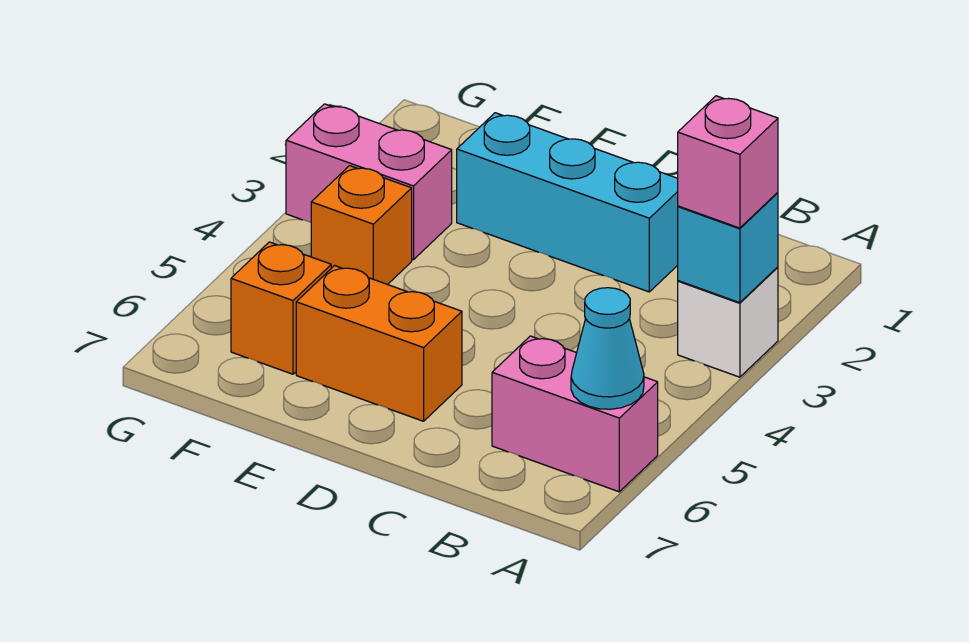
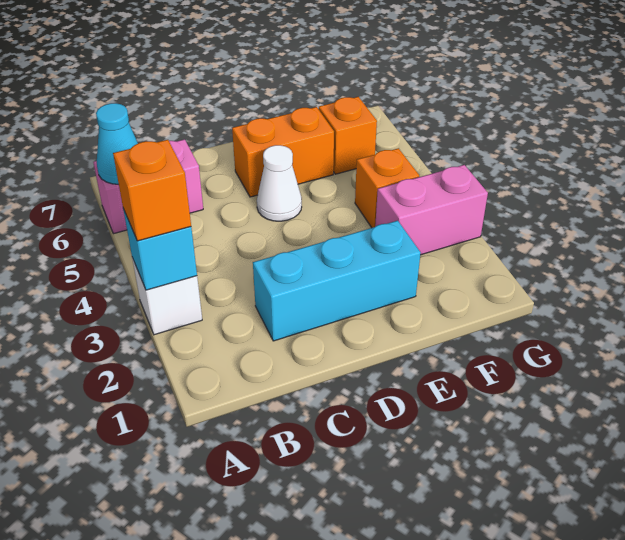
pink brick A3 level 3 -> orange brick A3 level 3
none -> white cone D5 level 1

